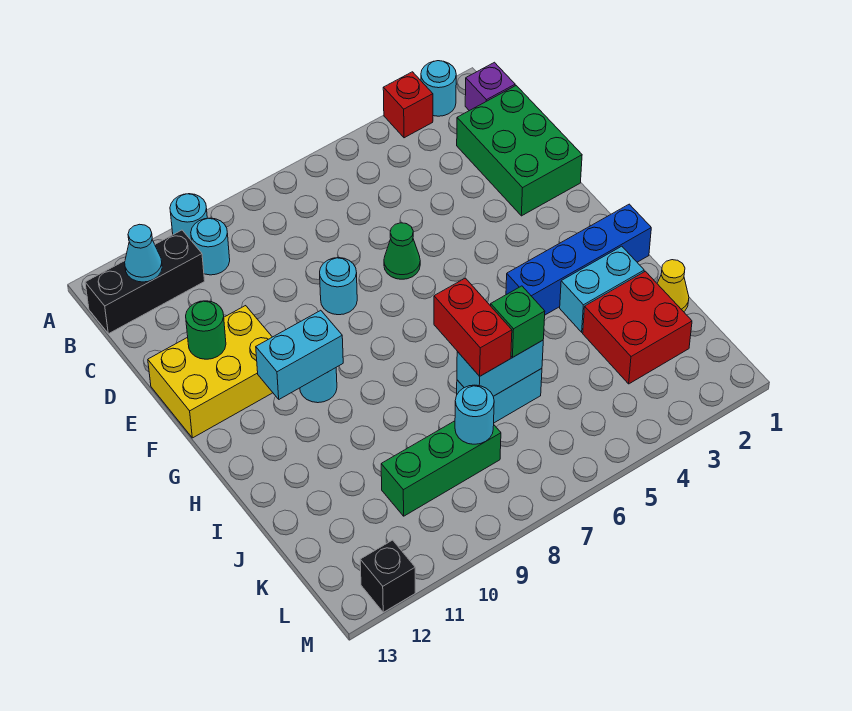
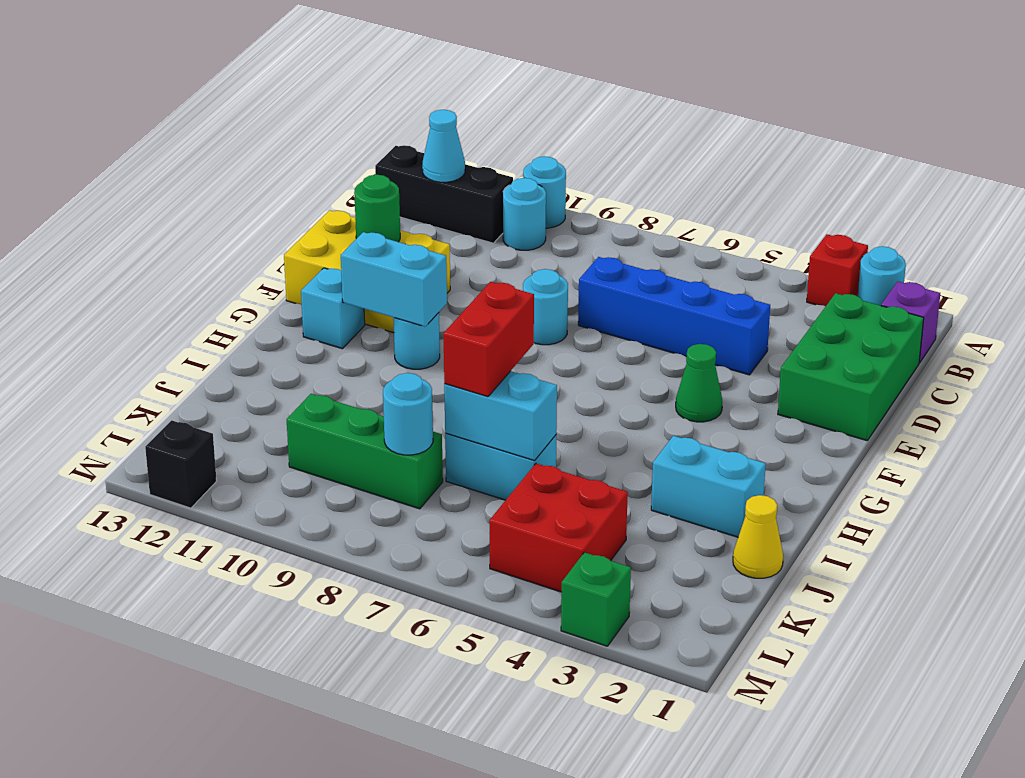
green cone E6 level 1 -> green cone F4 level 1
none -> cyan brick G12 level 1
blue brick H1:H4 level 1 -> blue brick D4:D7 level 1
red brick J2:K3 level 1 -> red brick K4:L5 level 1
green brick J6 level 3 -> green brick M3 level 1

